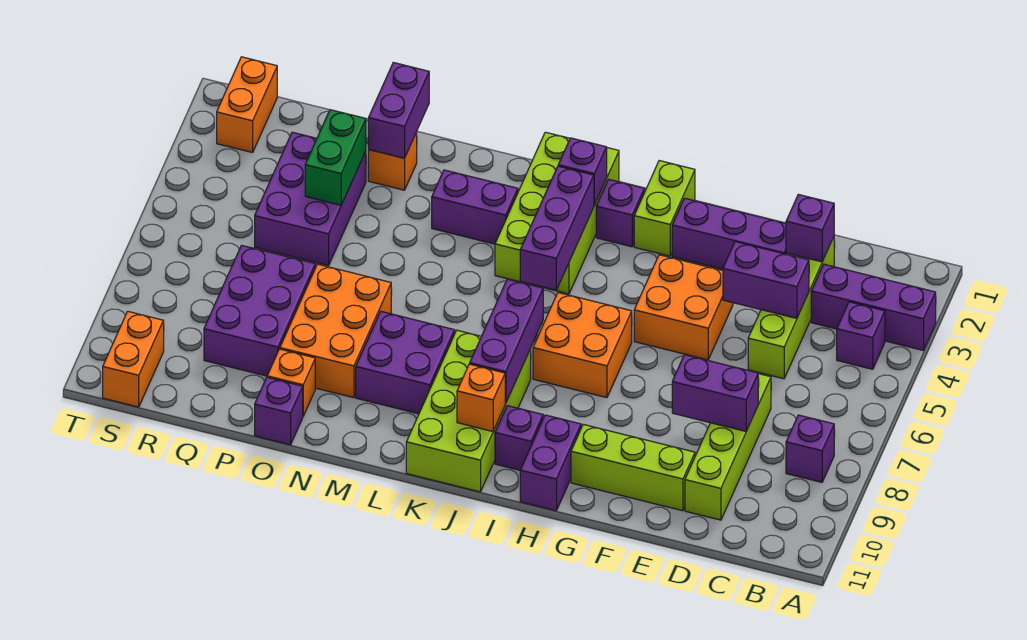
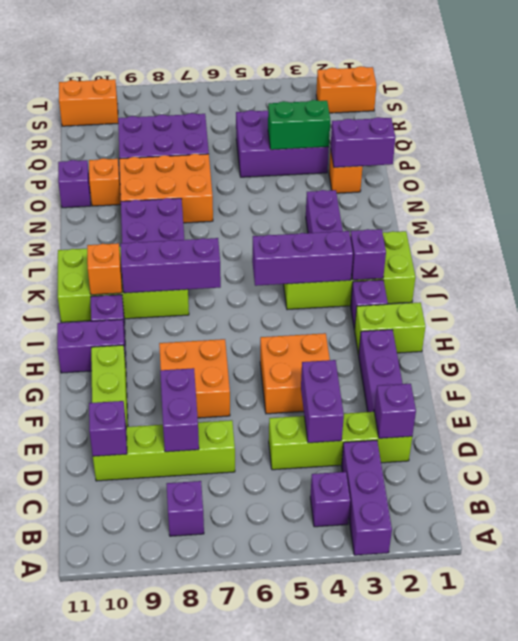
none -> purple brick D10 level 2
orange brick H6:I7 level 1 -> orange brick F7:G8 level 1

